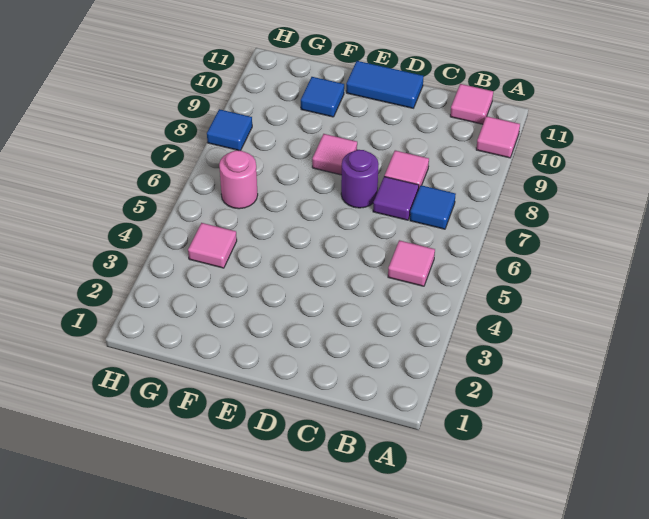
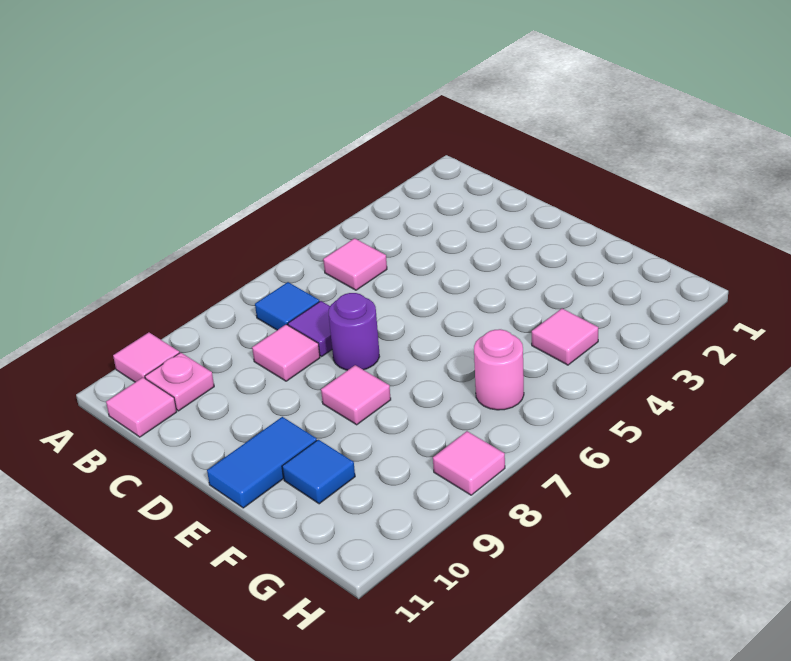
none -> pink plate B10 level 1
blue tile D11:E11 level 1 -> blue tile E10:E11 level 1
blue tile H8 level 1 -> pink tile H8 level 1

